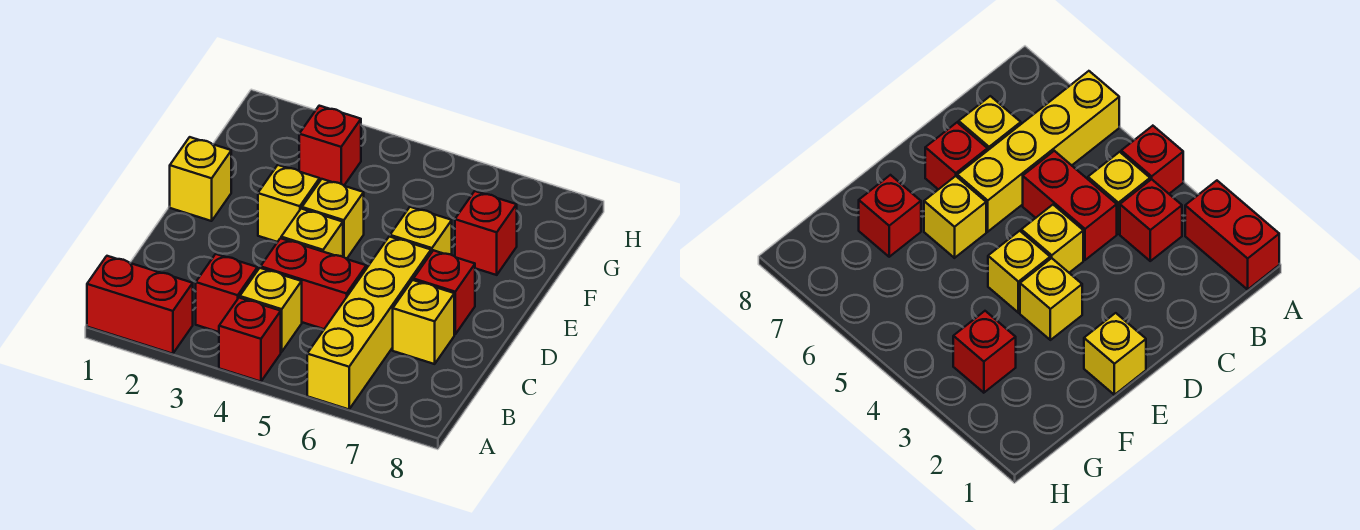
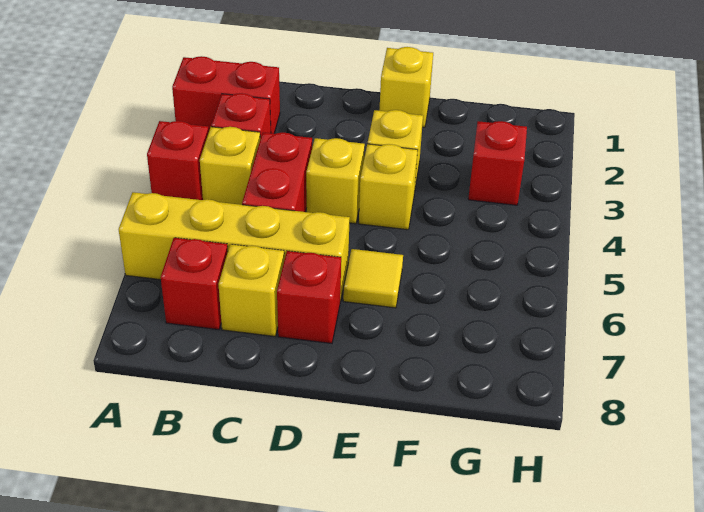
red brick A1:A2 level 1 -> red brick A2:B2 level 1
yellow brick E6 level 1 -> yellow tile E6 level 1
red brick F7 level 1 -> red brick B7 level 1

